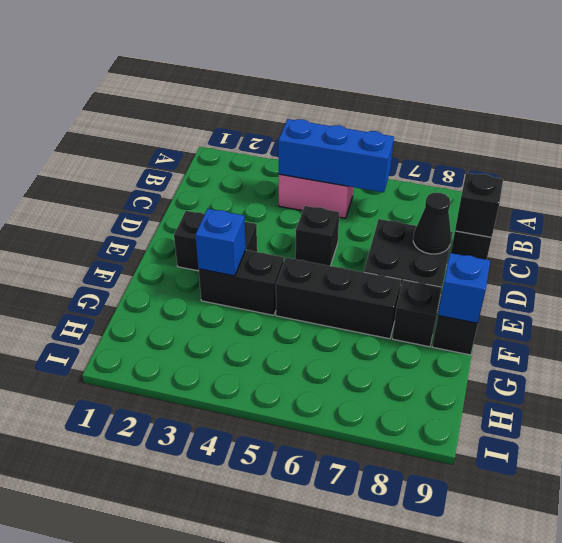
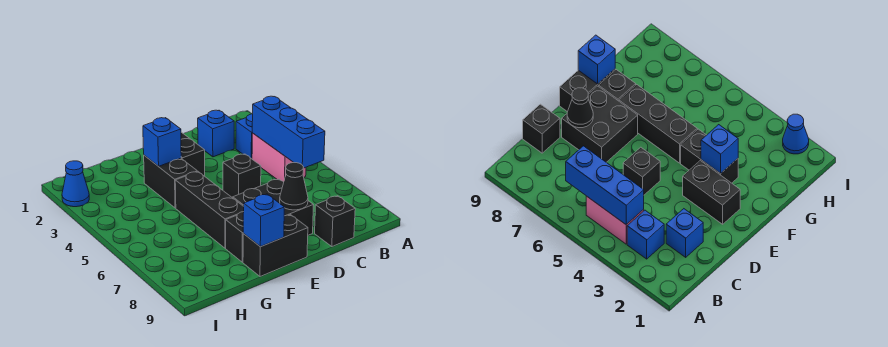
none -> blue brick B3 level 1
none -> blue brick C2 level 1
black brick C9 level 2 -> none
none -> blue cone I2 level 1

